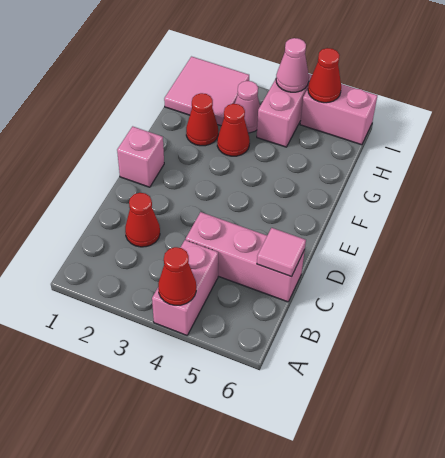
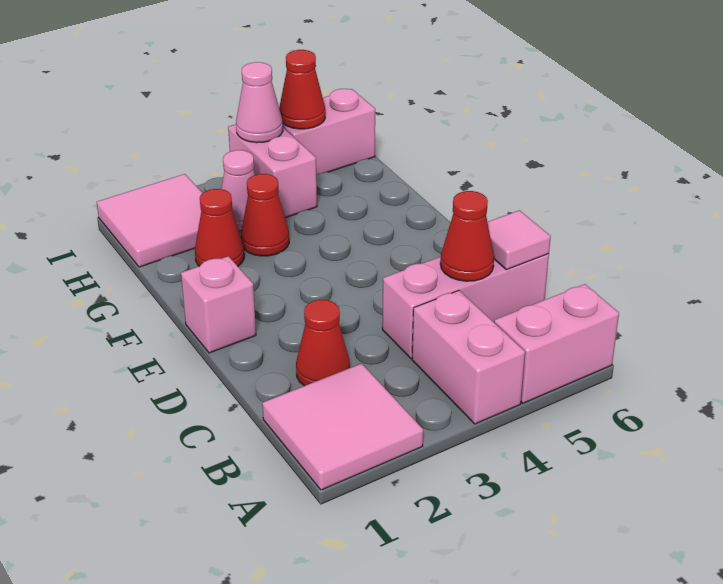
none -> pink tile A1:B2 level 1
red cone A4 level 2 -> red cone C5 level 2
none -> pink brick A5:A6 level 1

